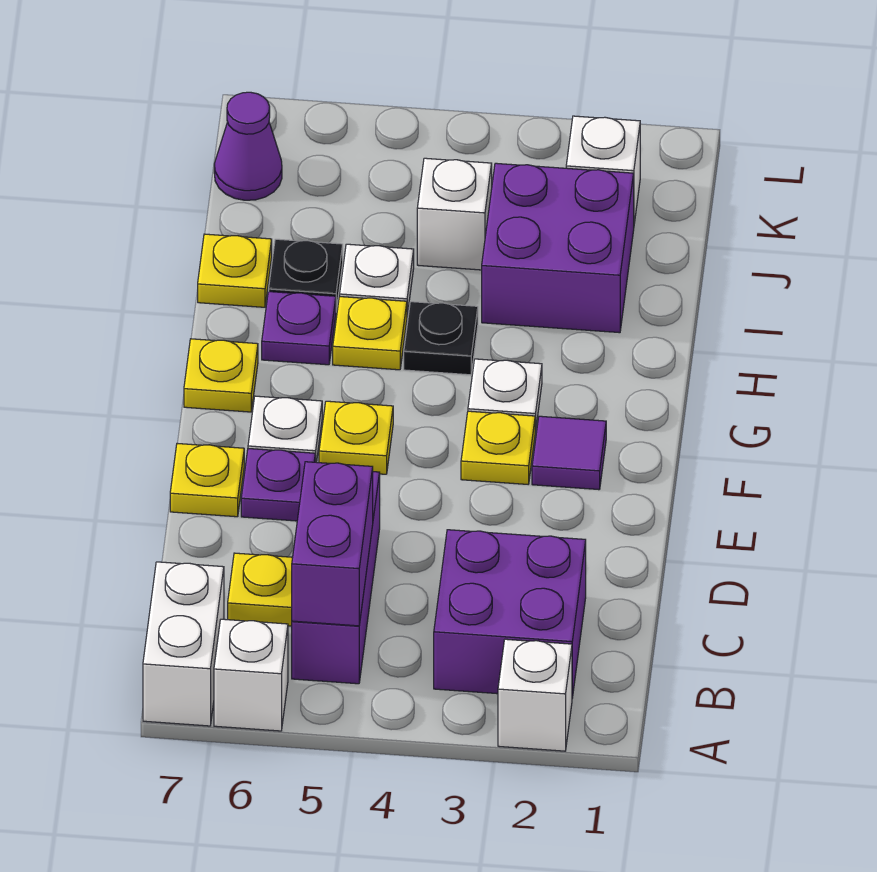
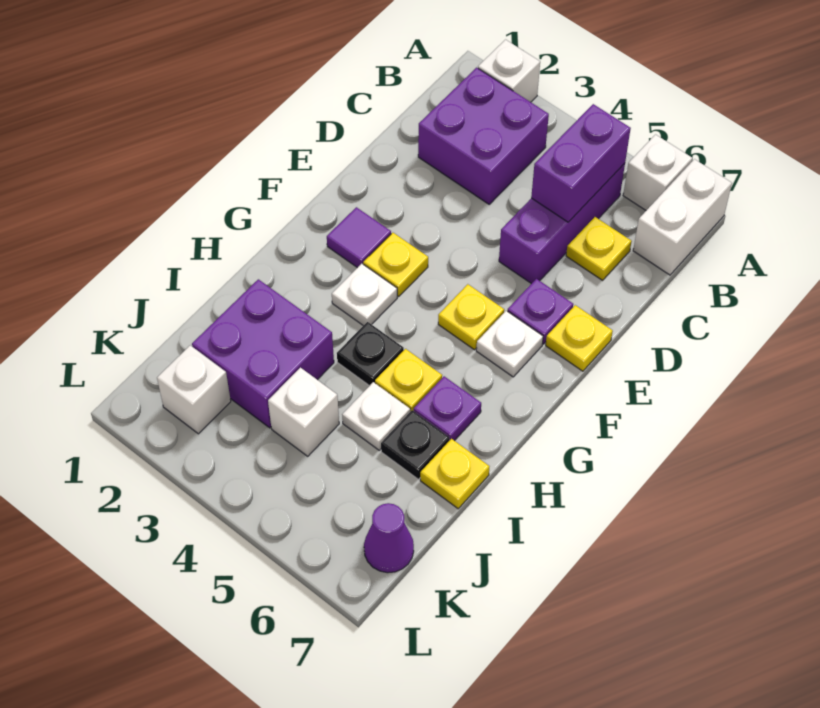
yellow plate G7 level 1 -> none

